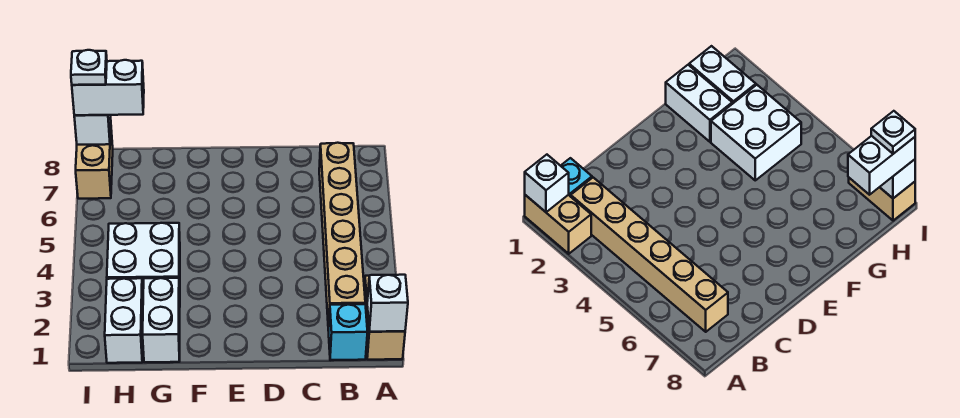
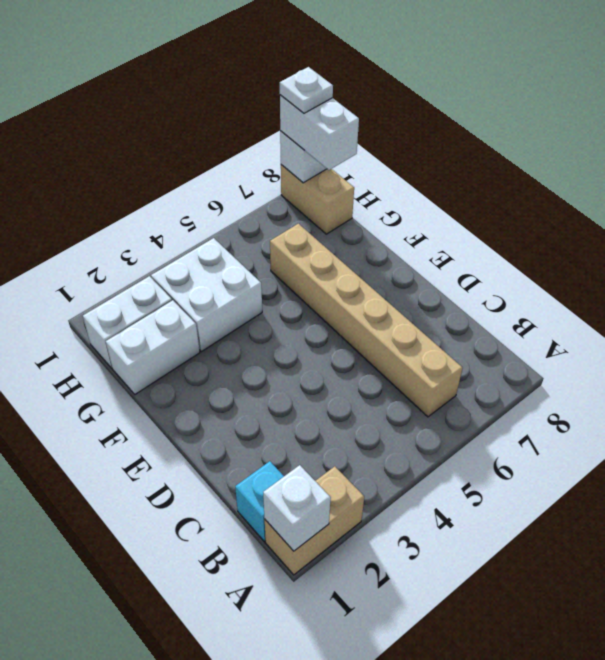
tan brick B2:B7 level 1 -> tan brick B6:G6 level 1
tan brick I7:I8 level 1 -> tan brick H8:I8 level 1

